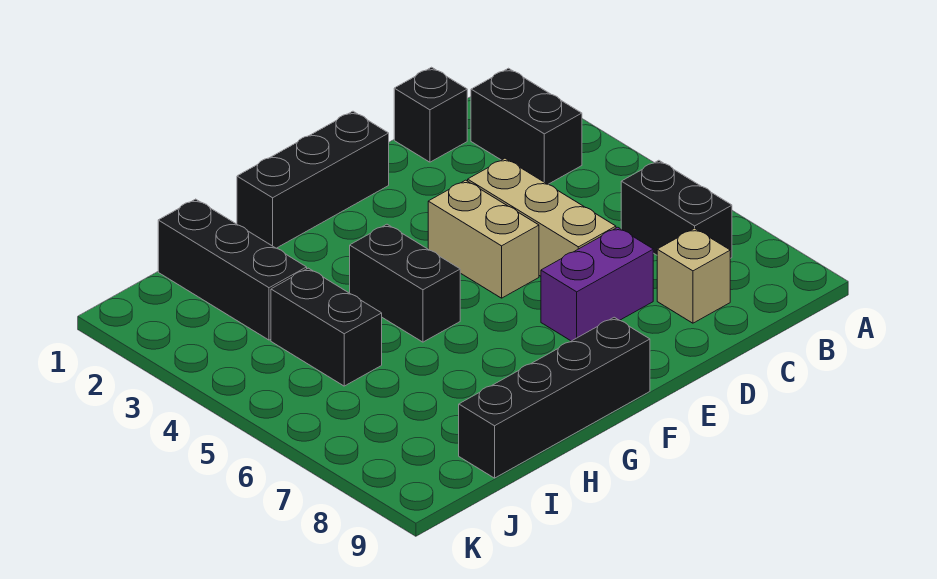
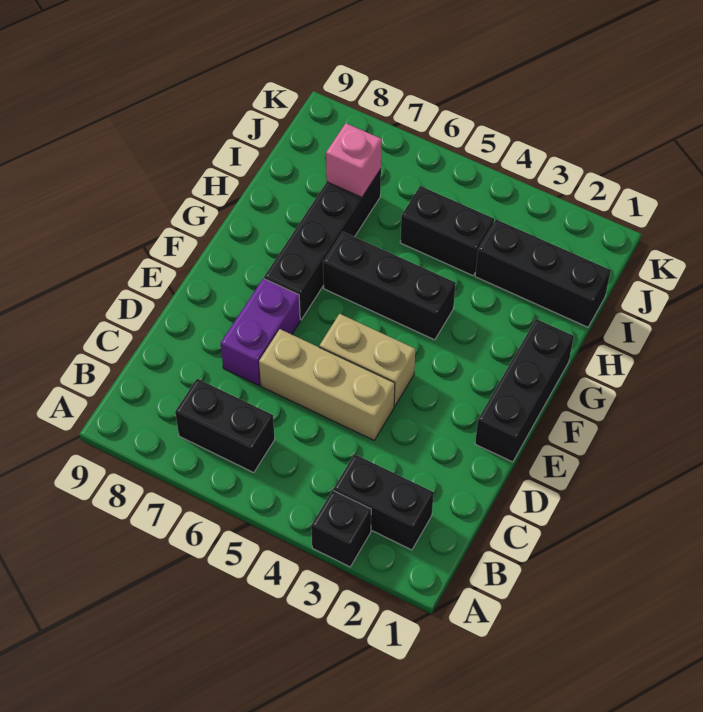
black brick C1 level 1 -> black brick A3 level 1
tan brick C8 level 1 -> none
black brick F9:I9 level 1 -> black brick F7:I7 level 1
black brick G4:G5 level 1 -> black brick G4:G6 level 1
none -> pink brick I7 level 2

